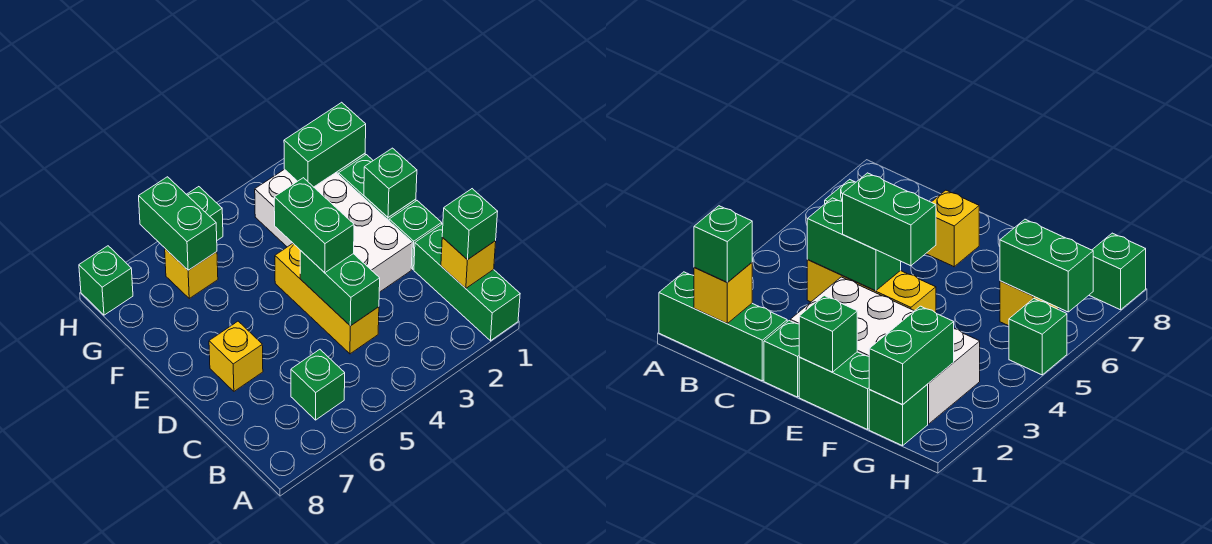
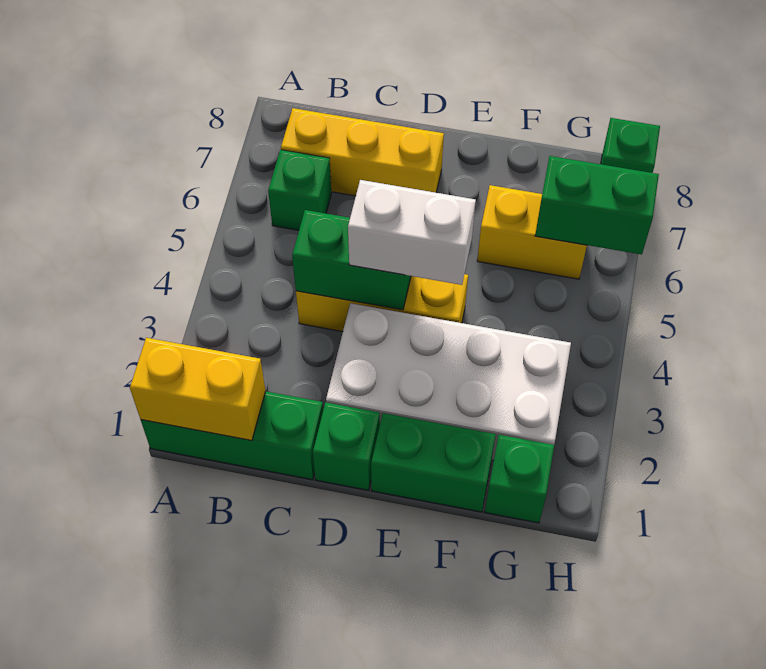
yellow brick B1 level 2 -> yellow brick A1:B1 level 2
green brick B1 level 3 -> none
green brick D4:E4 level 3 -> white brick D4:E4 level 3
yellow brick D7 level 1 -> yellow brick B7:D7 level 1
green brick E1 level 2 -> none
green brick G1:G2 level 2 -> none
yellow brick G6 level 1 -> yellow brick F6:G6 level 1
green brick H5 level 1 -> none

